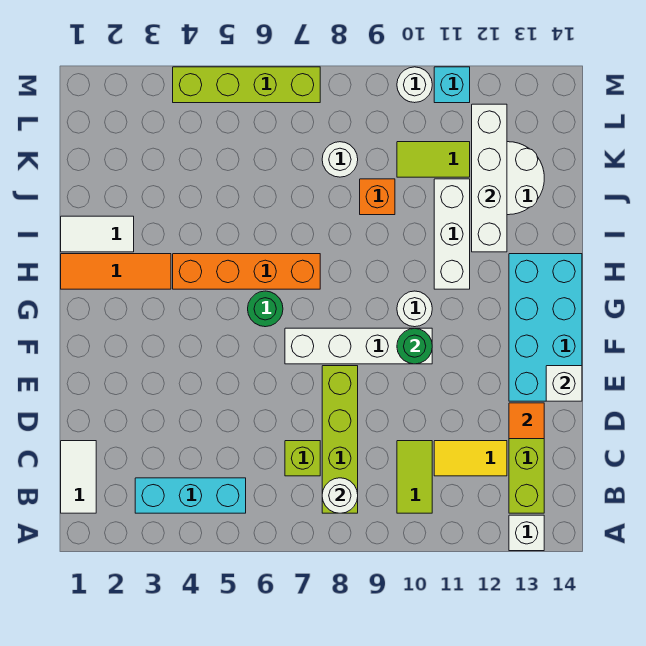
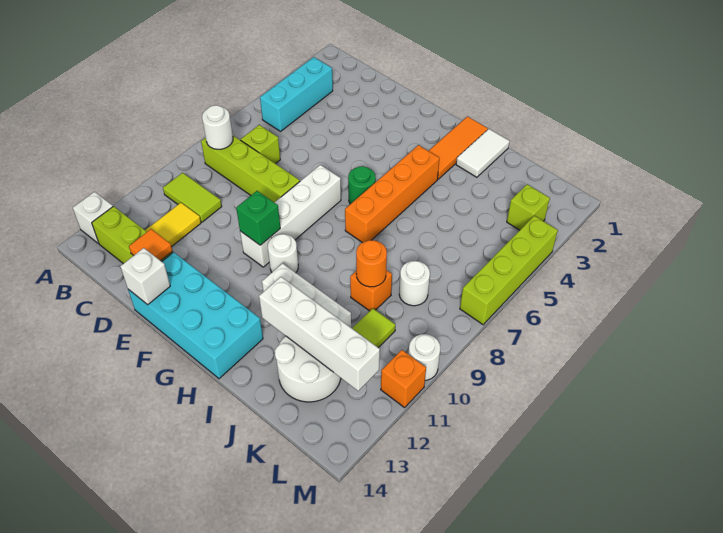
white tile B1:C1 level 1 -> none
green round brick F10 level 2 -> green brick F10 level 2
none -> orange round brick J9 level 2
none -> lime brick L3 level 1
cyan brick M11 level 1 -> orange brick M11 level 1

